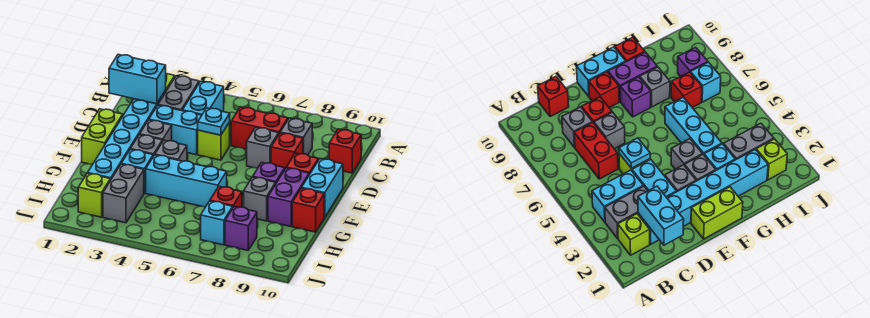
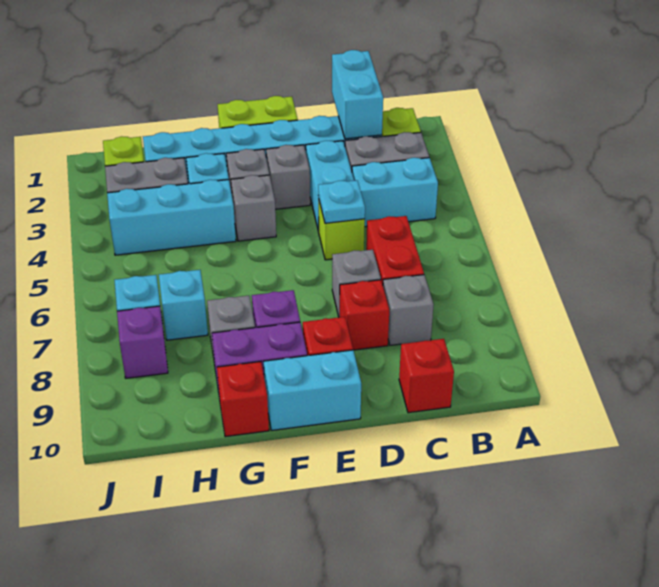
cyan brick G4:G6 level 1 -> cyan brick G4:I4 level 1
red brick H7 level 1 -> cyan brick H7 level 1

